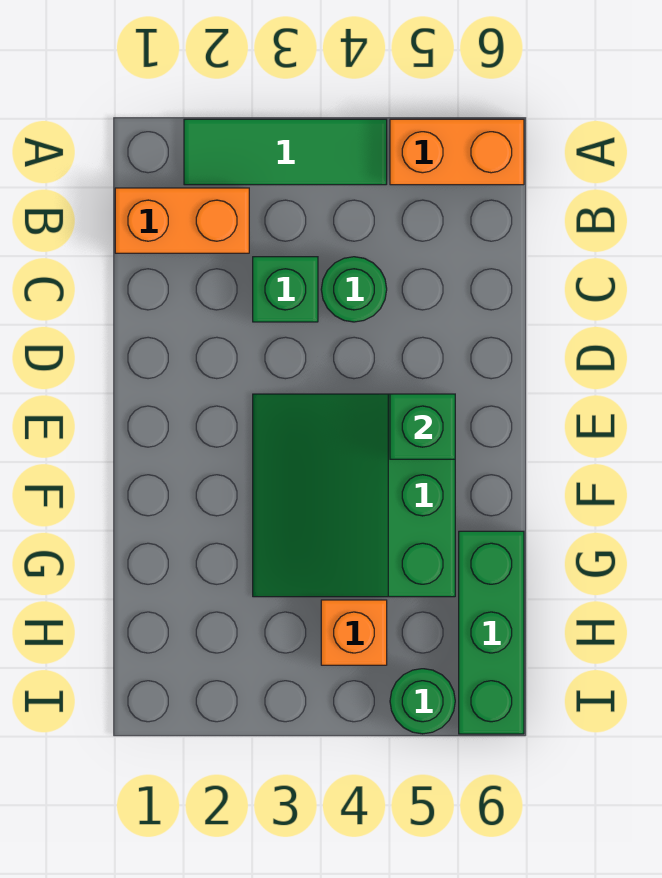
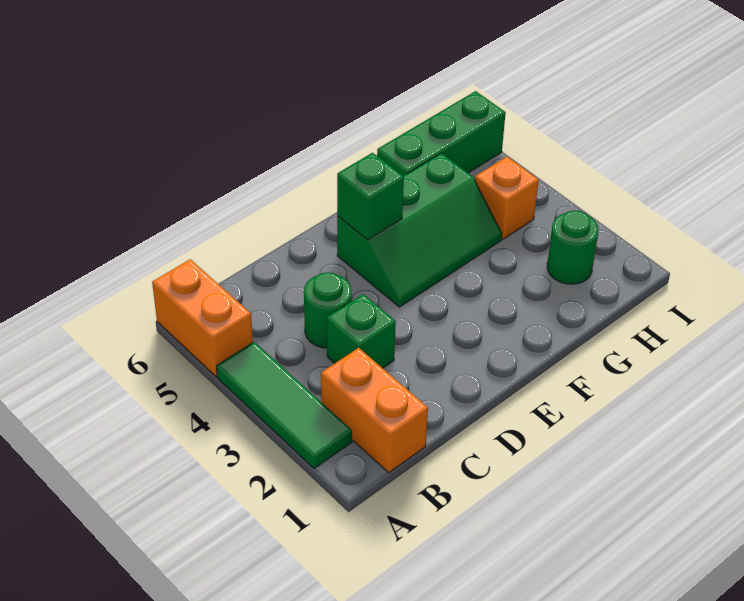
green slope E3:G5 level 1 top 5 -> green slope E4:G5 level 1 top 5
green round brick I5 level 1 -> green round brick H2 level 1

